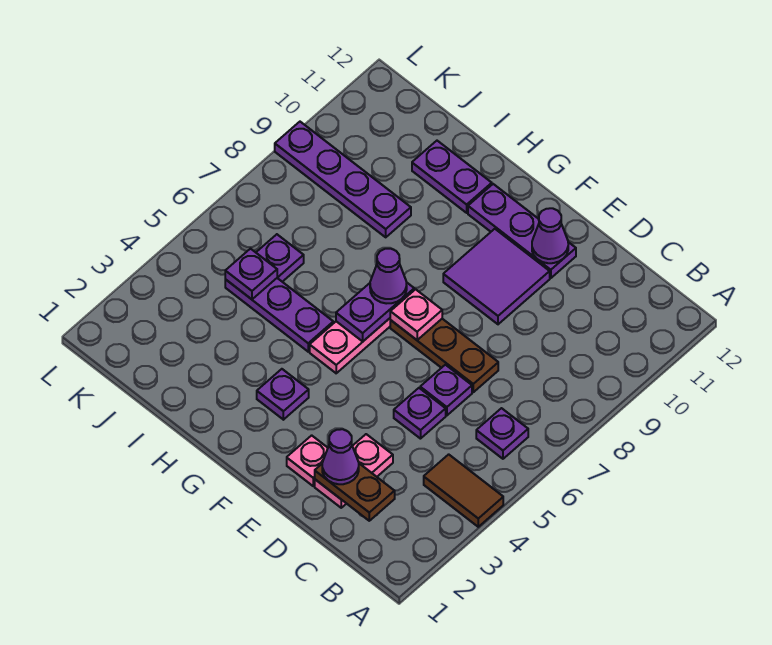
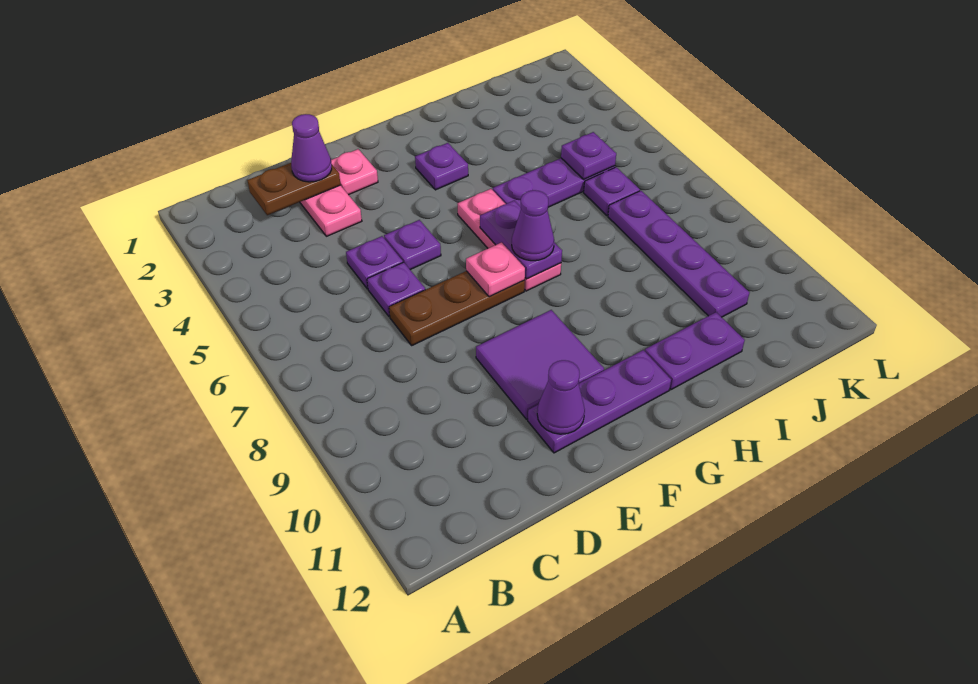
brown tile A4:B4 level 1 -> none
purple plate B6 level 1 -> purple plate E5 level 1
purple plate I9:L9 level 1 -> purple plate J7:J10 level 1

